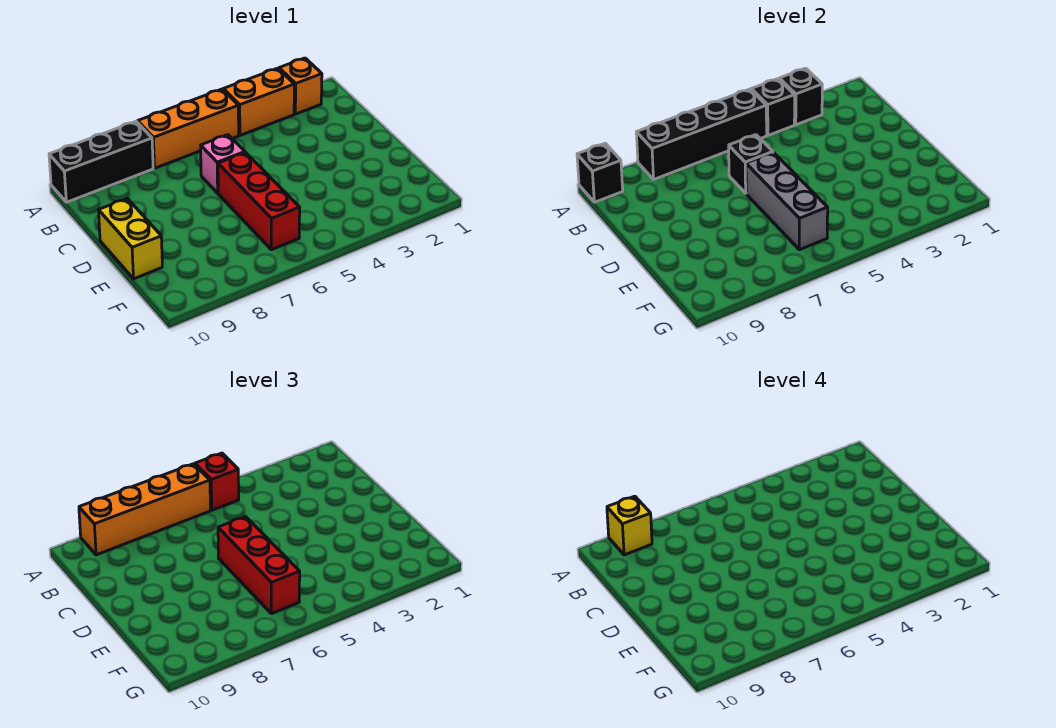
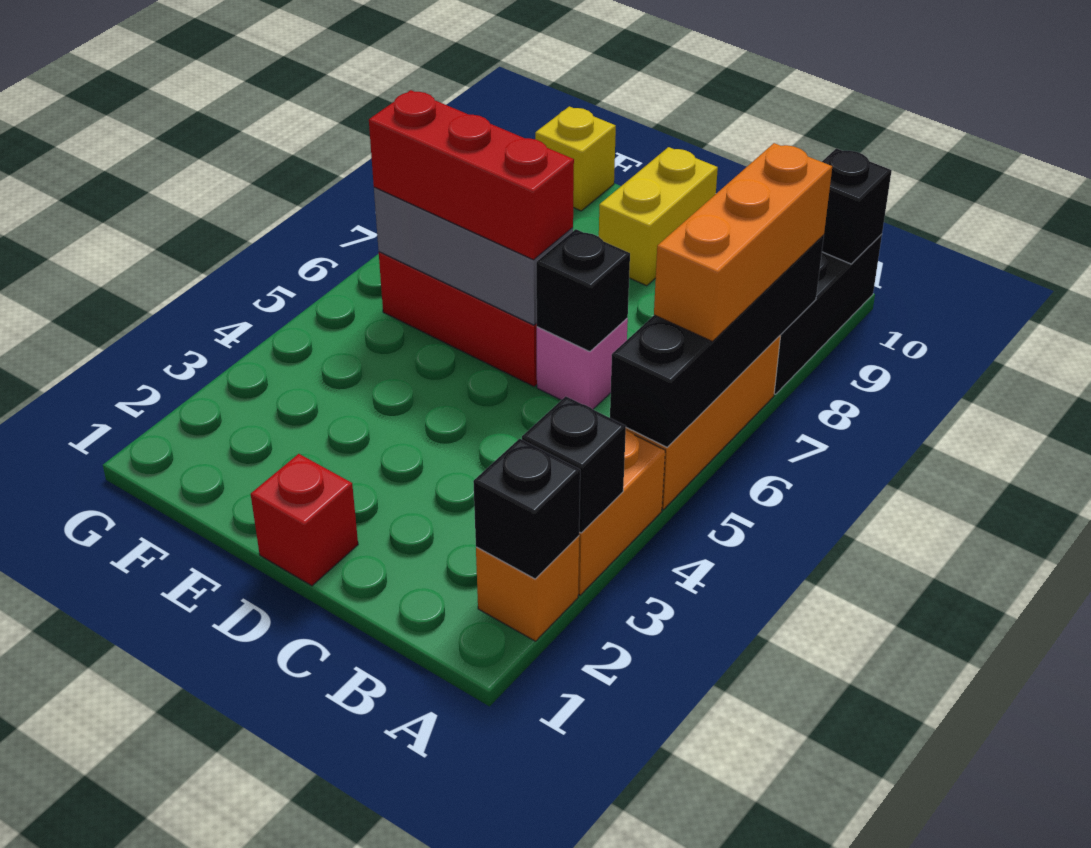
black brick A4 level 2 -> black brick A2 level 2
red brick A5 level 3 -> red brick D1 level 1
orange brick A6:A9 level 3 -> orange brick A6:A8 level 3
yellow brick A9 level 4 -> yellow brick F10 level 1
yellow brick D10:E10 level 1 -> yellow brick D9:D10 level 1

